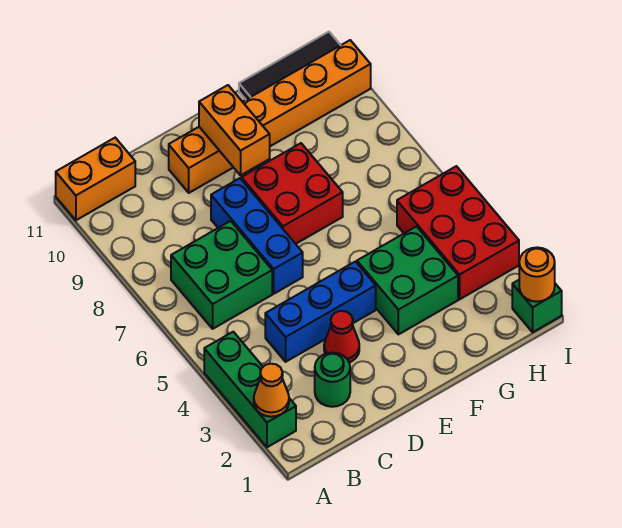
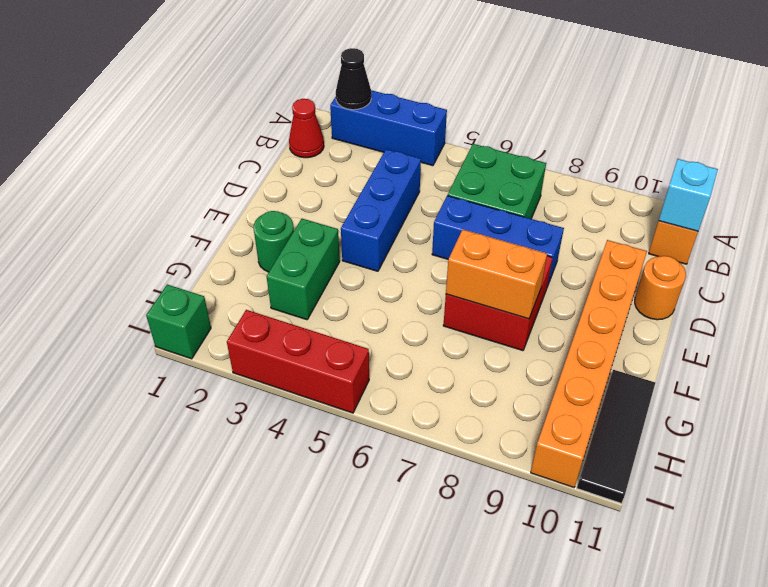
green brick A2:A4 level 1 -> blue brick A2:A4 level 1
orange cone A2 level 2 -> black cone A2 level 2
none -> cyan brick B11 level 2
green round brick C2 level 1 -> green round brick F2 level 1
red cone D3 level 1 -> red cone B1 level 1
orange brick E9:E10 level 2 -> orange brick F7:F8 level 2
green brick F3:G4 level 1 -> green brick F3:G3 level 1
red brick H3:I5 level 1 -> red brick I3:I5 level 1
orange round brick I1 level 2 -> orange round brick D11 level 1

